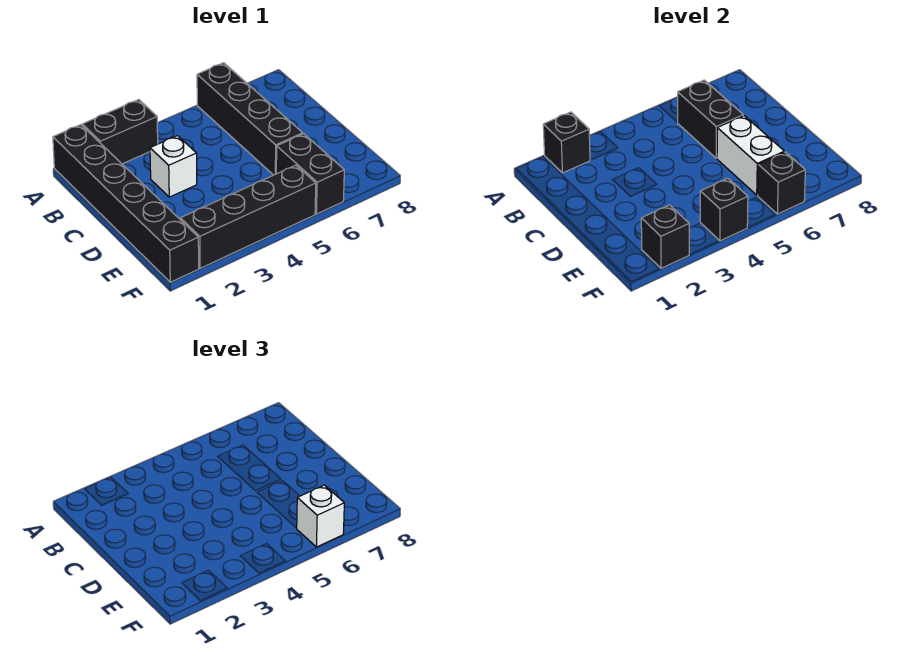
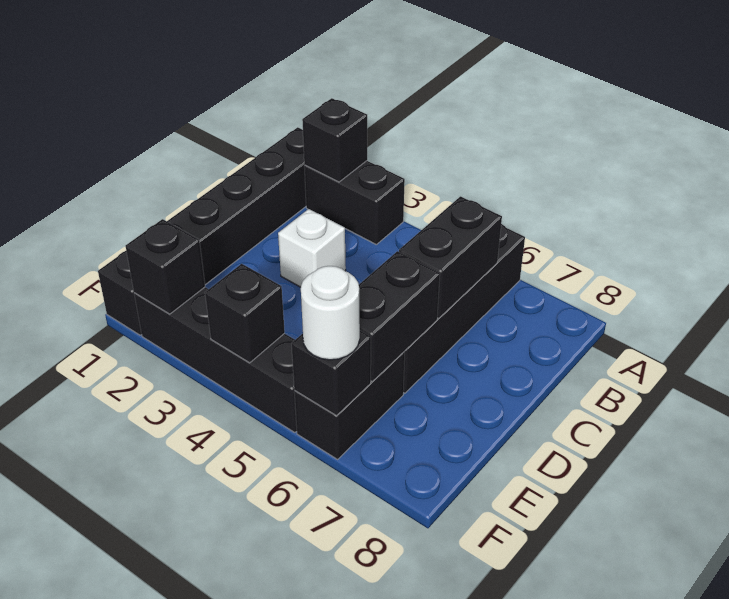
white brick D6:E6 level 2 -> black brick D6:E6 level 2
white brick F6 level 3 -> white round brick F6 level 3

